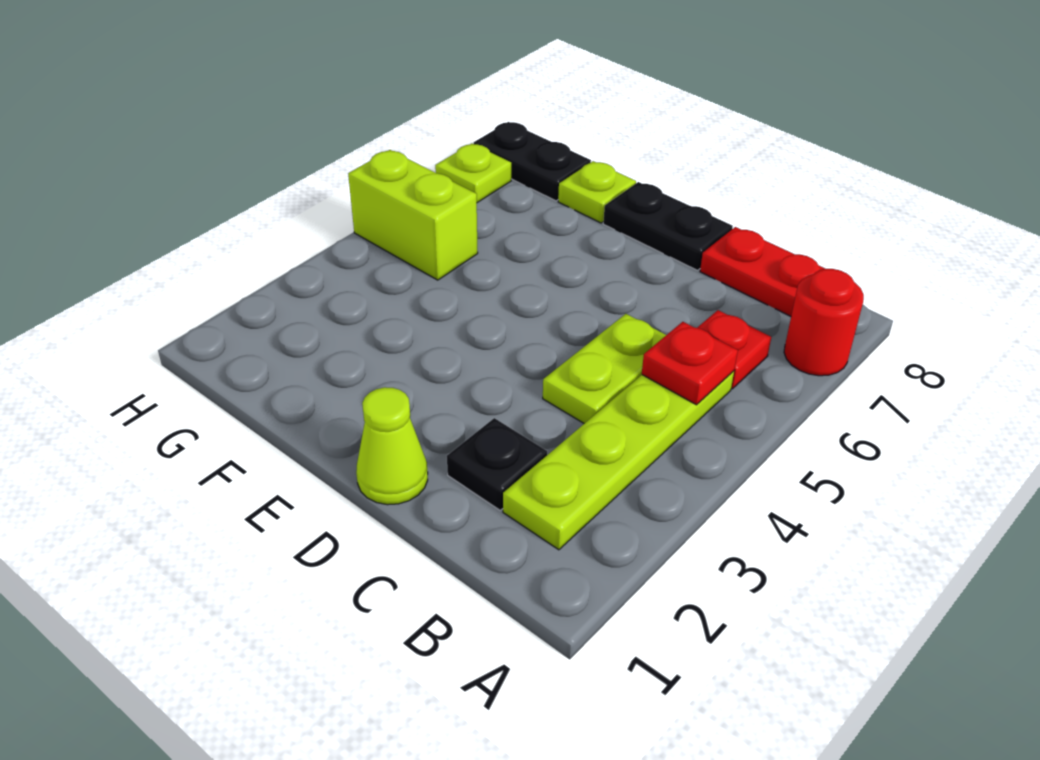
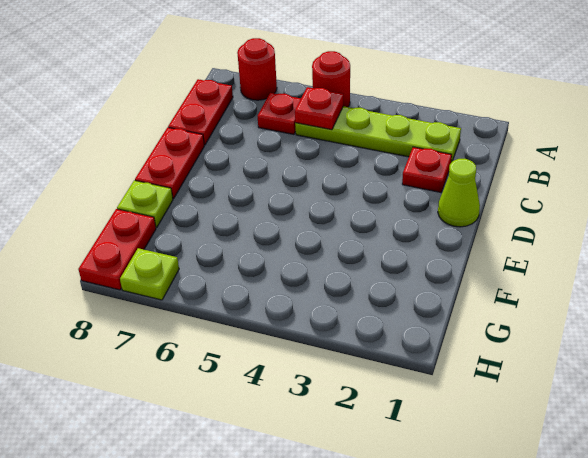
none -> red round brick A5 level 1
black plate C2 level 1 -> red plate C2 level 1
lime plate C4:C5 level 1 -> none
black plate D8:E8 level 1 -> red plate D8:E8 level 1
lime brick G5:H5 level 1 -> none
black plate G8:H8 level 1 -> red plate G8:H8 level 1

